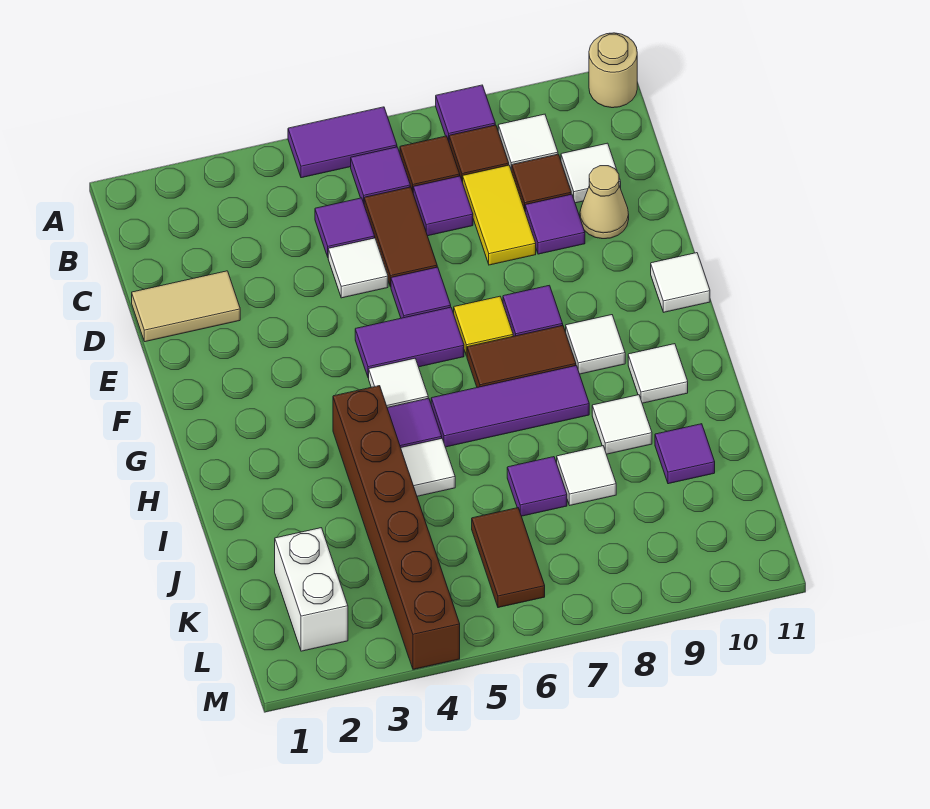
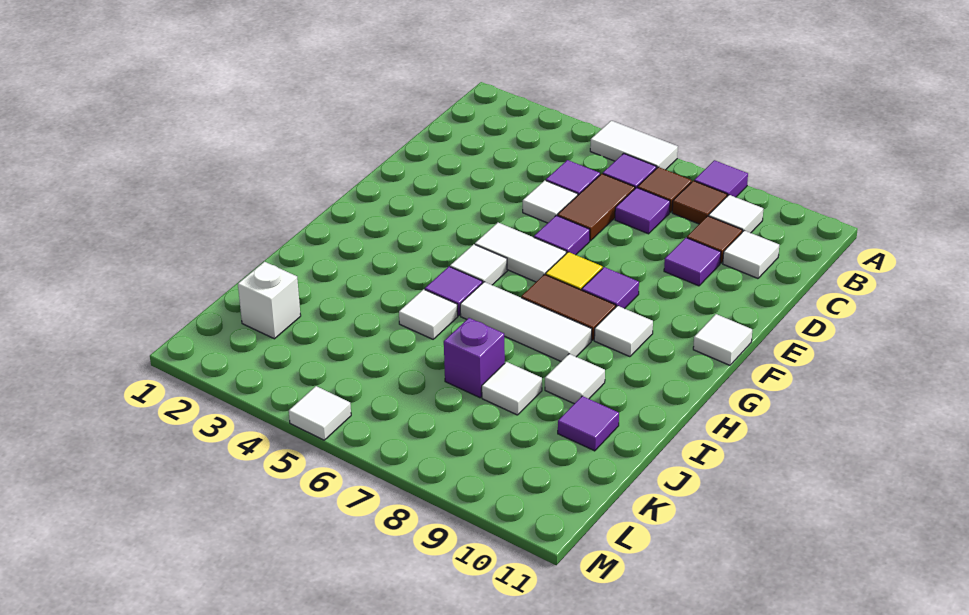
purple tile A5:A6 level 1 -> white tile A5:A6 level 1
tan round brick A11 level 1 -> none
yellow tile C8:D8 level 1 -> none
tan tile D1:D2 level 1 -> none
tan cone D10 level 1 -> none
purple tile F5:F6 level 1 -> white tile F5:F6 level 1
brown brick H4:M4 level 1 -> none
purple tile H6:H8 level 1 -> white tile H6:H8 level 1
white tile H10 level 1 -> white tile M5 level 1
purple tile J7 level 1 -> purple brick J7 level 1
white brick K2:L2 level 1 -> white brick K2 level 1
brown tile K6:L6 level 1 -> none

